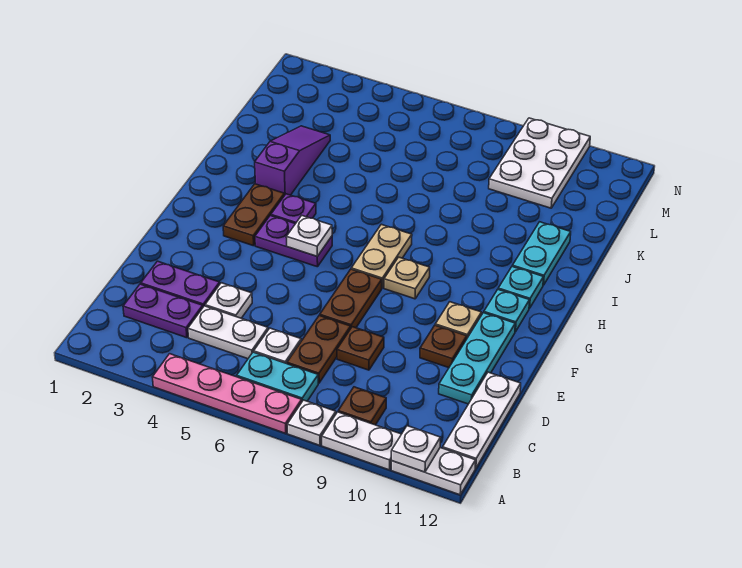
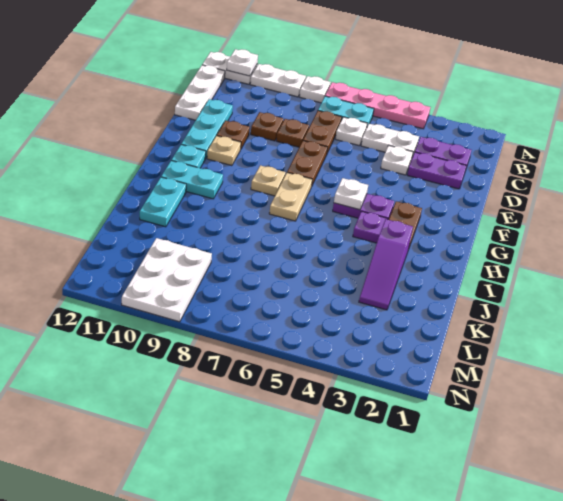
brown plate B9 level 1 -> brown plate D9 level 1
cyan plate H11 level 1 -> cyan plate H10:H11 level 1

